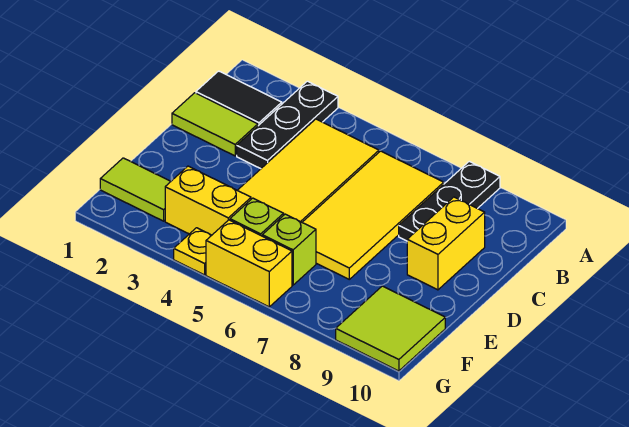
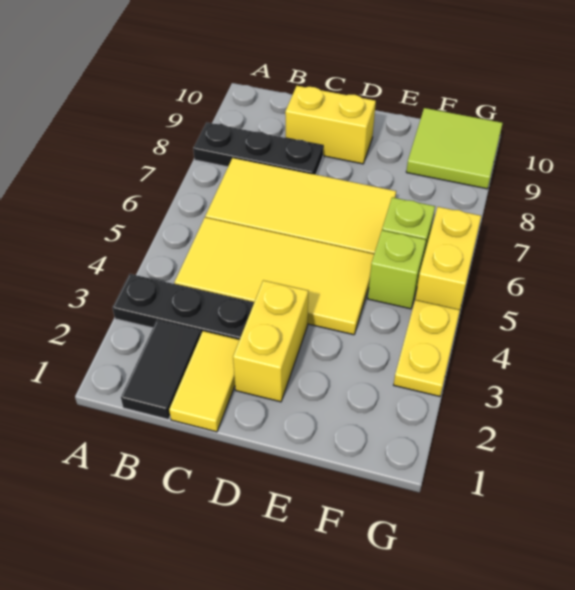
lime tile C1:C2 level 1 -> yellow tile C1:C2 level 1
lime tile F1:F2 level 1 -> none
yellow brick F3:F4 level 1 -> yellow brick D2:D3 level 1
yellow plate G4 level 1 -> yellow plate G3:G4 level 1

